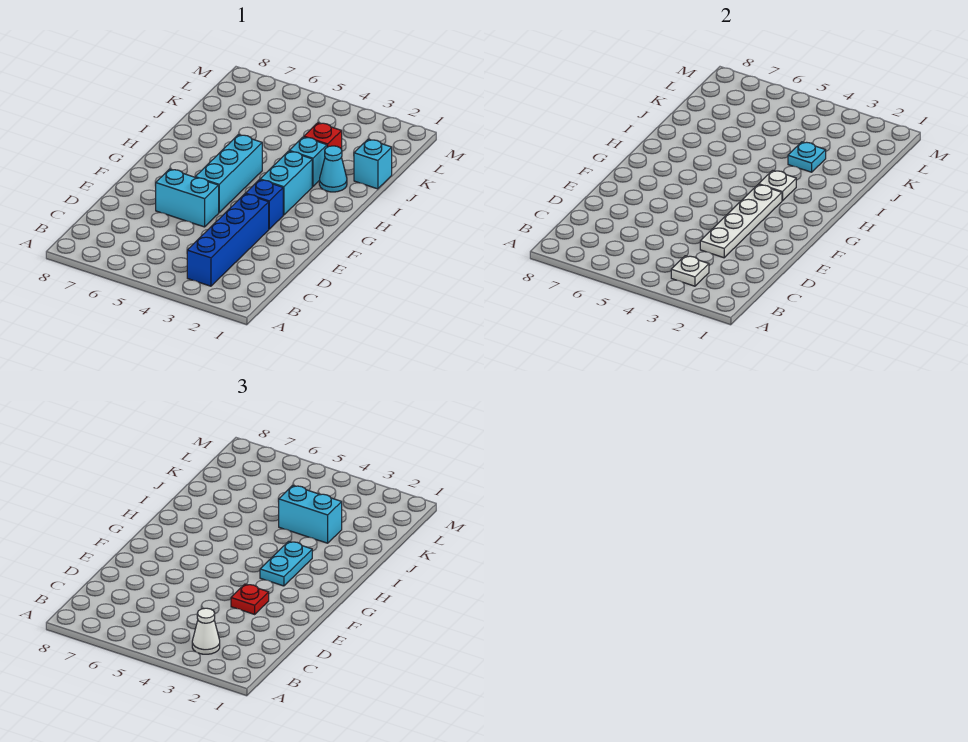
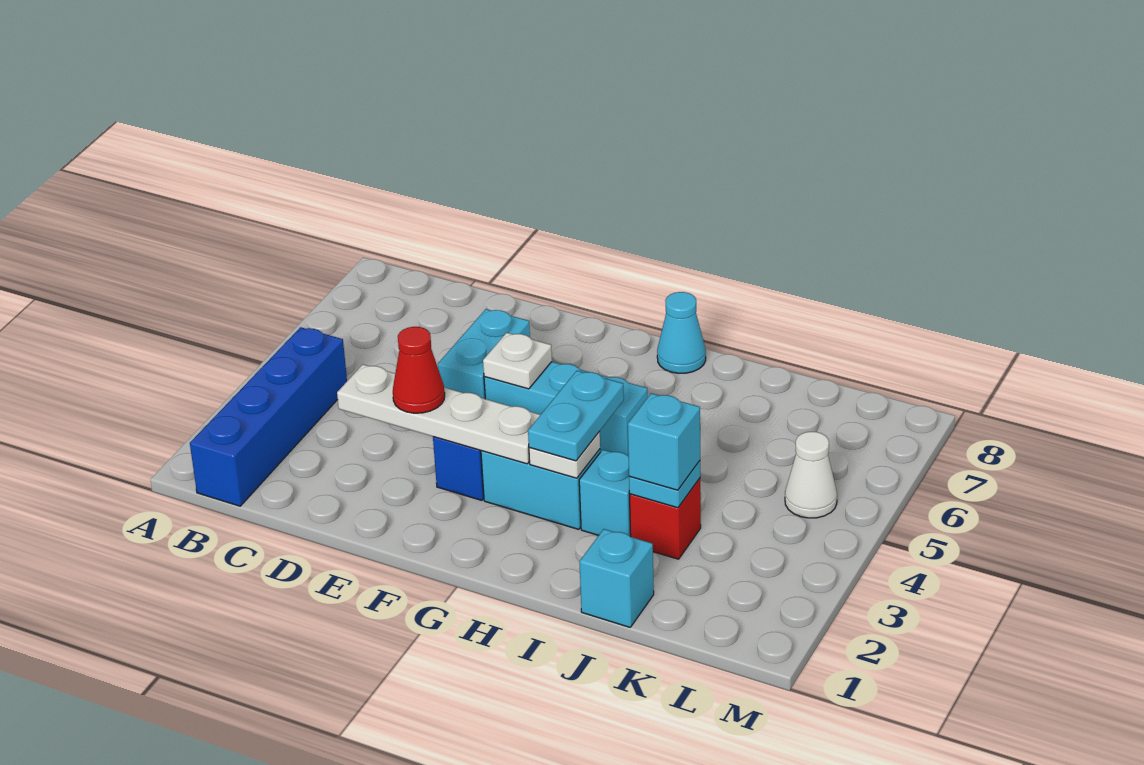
blue brick B3:E3 level 1 -> blue brick B1:B4 level 1
white plate B3 level 2 -> white plate F5 level 2
white cone B3 level 3 -> white cone L5 level 1
red plate E3 level 3 -> red cone E3 level 3
cyan plate G3:H3 level 3 -> cyan plate H3:H4 level 3
cyan cone I2 level 1 -> cyan cone H8 level 1
cyan brick J3:J4 level 3 -> cyan brick J3 level 3

